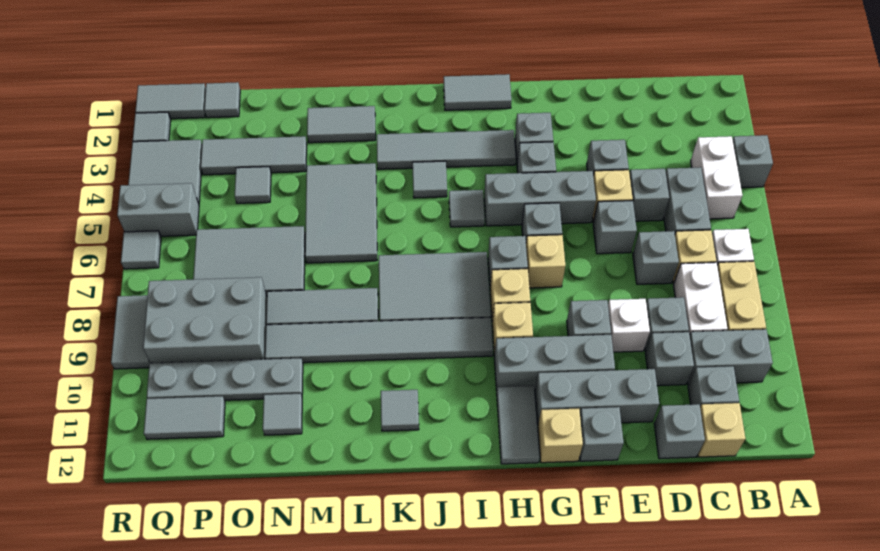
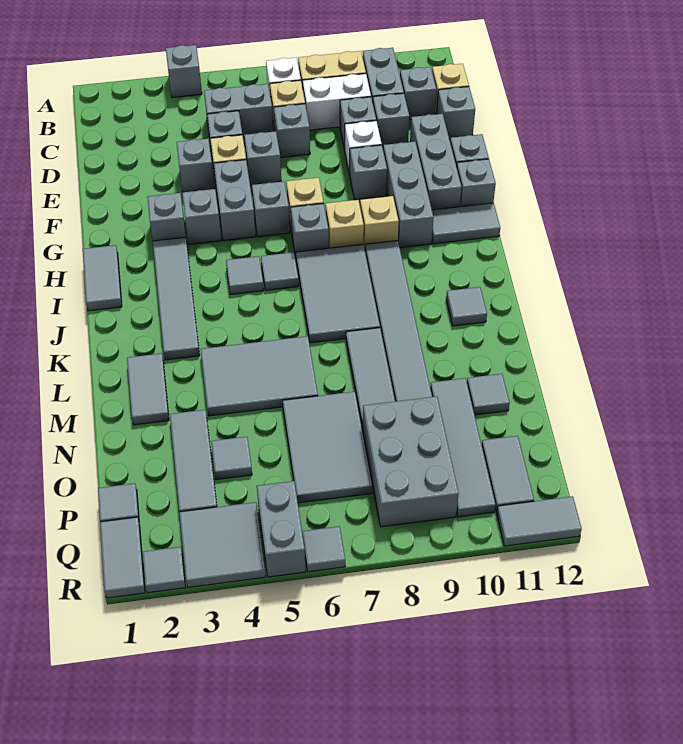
white brick B4:B5 level 1 -> none
grey brick F5:H5 level 1 -> grey brick F5:G5 level 1
tan brick G12 level 1 -> grey brick G12 level 1
grey tile J4 level 1 -> grey tile I6 level 1
grey plate N10:Q10 level 1 -> grey tile N10:Q10 level 1
grey tile R8:R9 level 1 -> grey tile R11:R12 level 1

